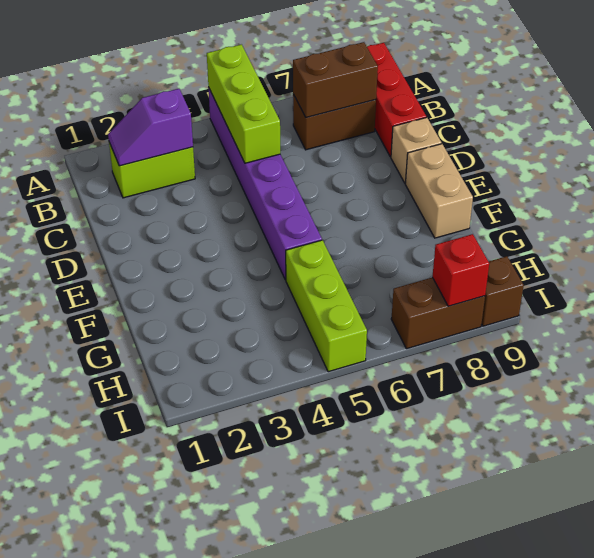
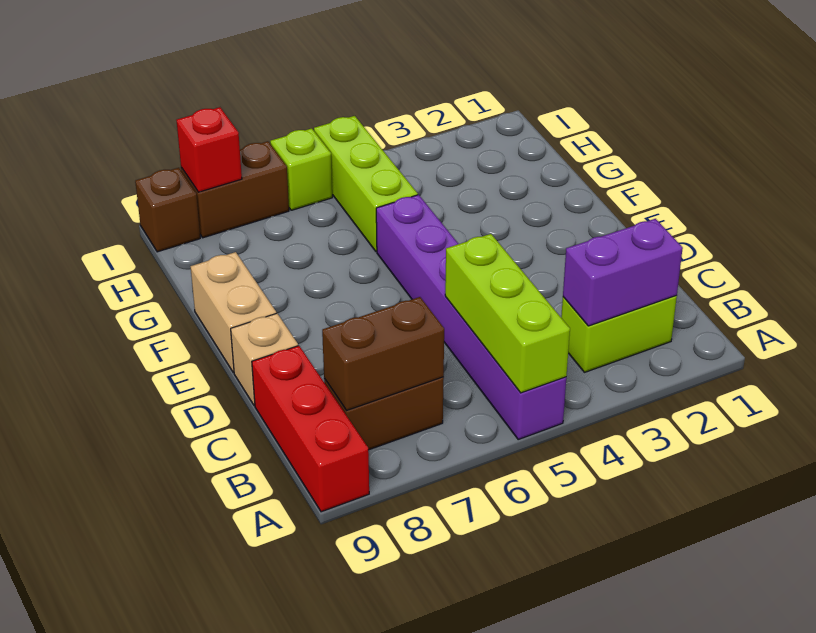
purple slope B2:B3 level 2 top 3 -> purple brick B2:B3 level 2
none -> lime brick I6 level 1

